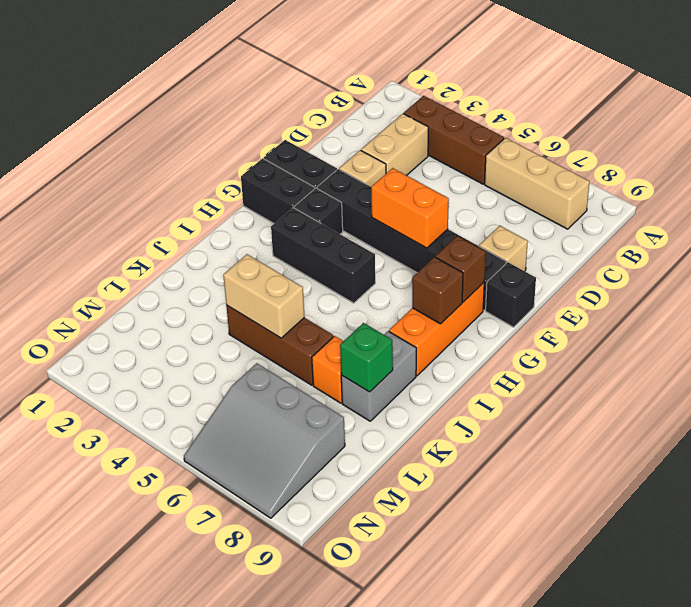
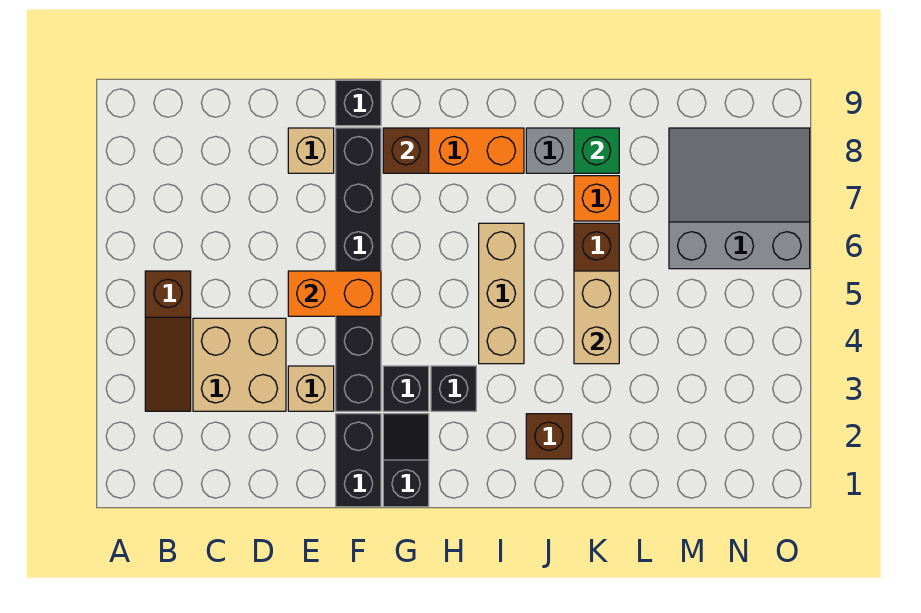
brown brick B3:B5 level 1 -> brown slope B3:B5 level 1 top 5
tan brick B6:B8 level 1 -> tan brick I4:I6 level 1
tan brick C3:D3 level 1 -> tan brick C3:D4 level 1
orange brick F5:F6 level 2 -> orange brick E5:F5 level 2
black brick G1:G2 level 1 -> black slope G1:G2 level 1 top 1
black brick H3:H5 level 1 -> black brick H3 level 1
brown brick H8 level 2 -> brown brick J2 level 1
grey slope M6:O8 level 1 top M -> grey slope M6:O8 level 1 top 6

